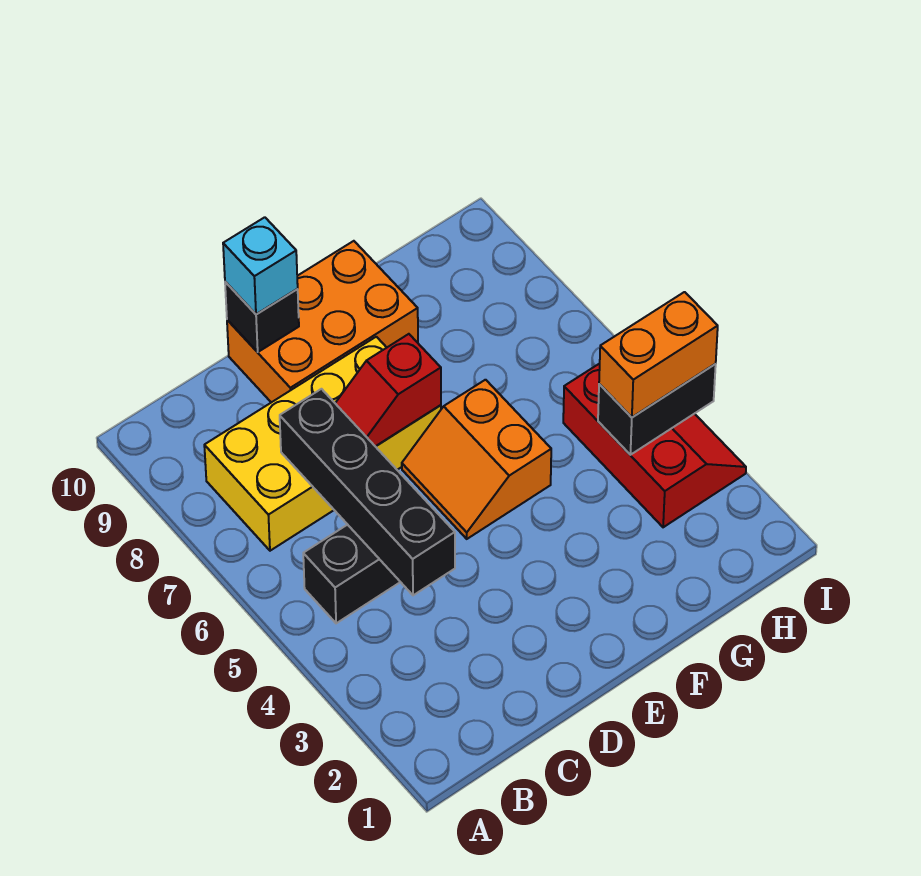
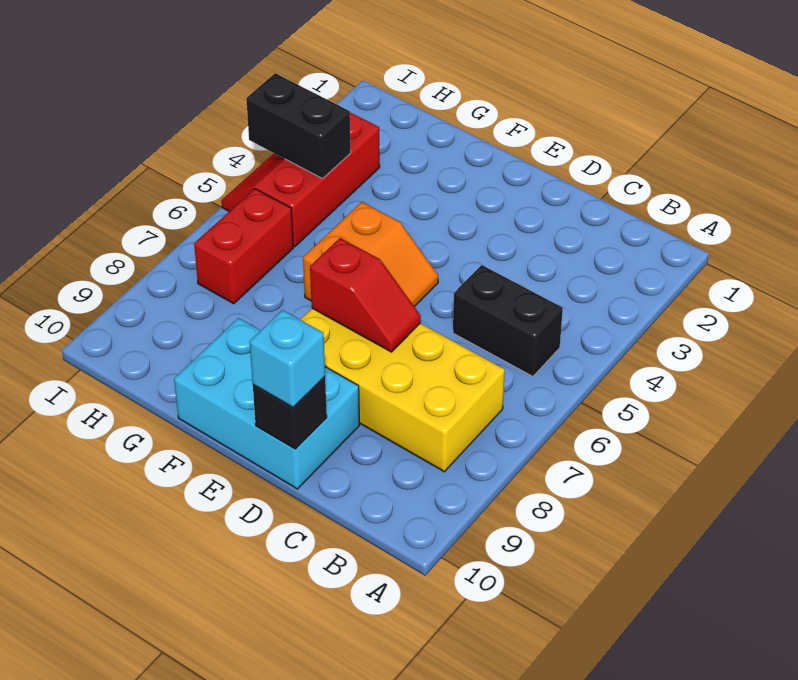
black brick C4:C7 level 2 -> none
orange brick D9:F10 level 1 -> cyan brick D9:F10 level 1
orange brick H4:I4 level 3 -> none
none -> red brick H6:H7 level 1

